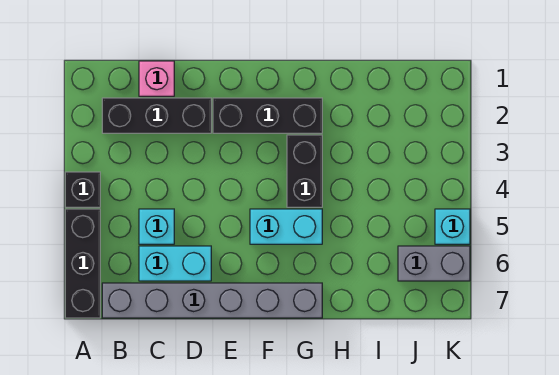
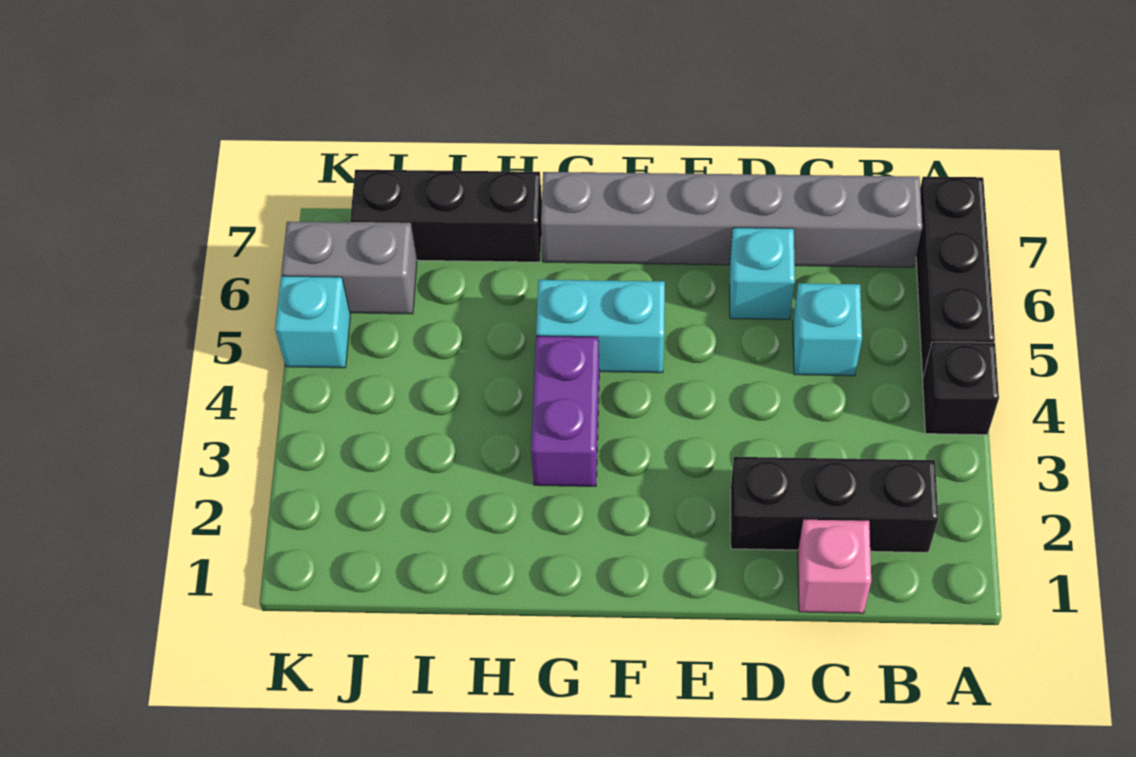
cyan brick C6:D6 level 1 -> cyan brick D6 level 1
black brick E2:G2 level 1 -> black brick H7:J7 level 1
black brick G3:G4 level 1 -> purple brick G3:G4 level 1

